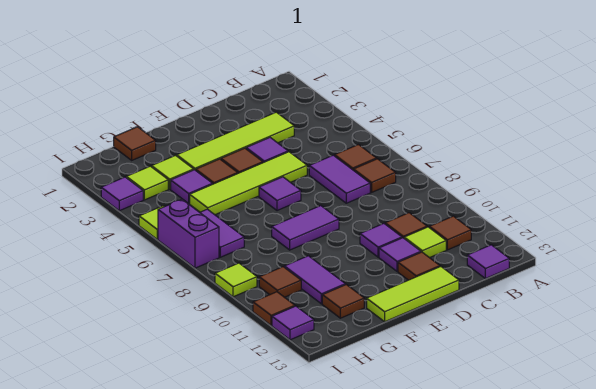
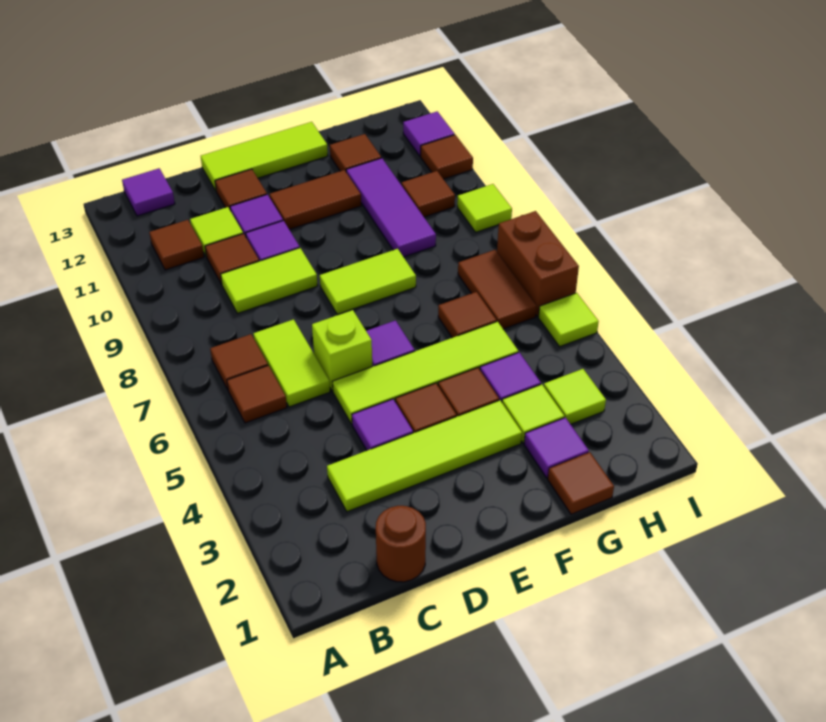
none -> brown round brick C1 level 1
purple tile C6:C7 level 1 -> lime tile C6:C7 level 1
none -> lime tile C9:D9 level 1
none -> lime brick D6 level 1
purple tile E8:F8 level 1 -> lime tile E8:F8 level 1
none -> brown tile E11:F11 level 1
none -> brown tile G6 level 1
purple tile G10:G11 level 1 -> purple tile G9:G11 level 1
purple tile H6:H7 level 1 -> brown tile H6:H7 level 1
purple tile I3 level 1 -> purple tile G2 level 1
purple brick I6:I7 level 1 -> brown brick I6:I7 level 1

